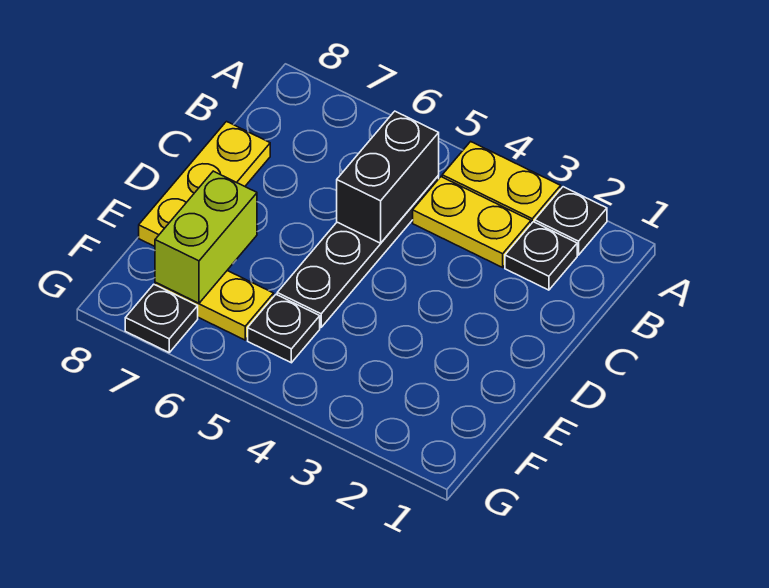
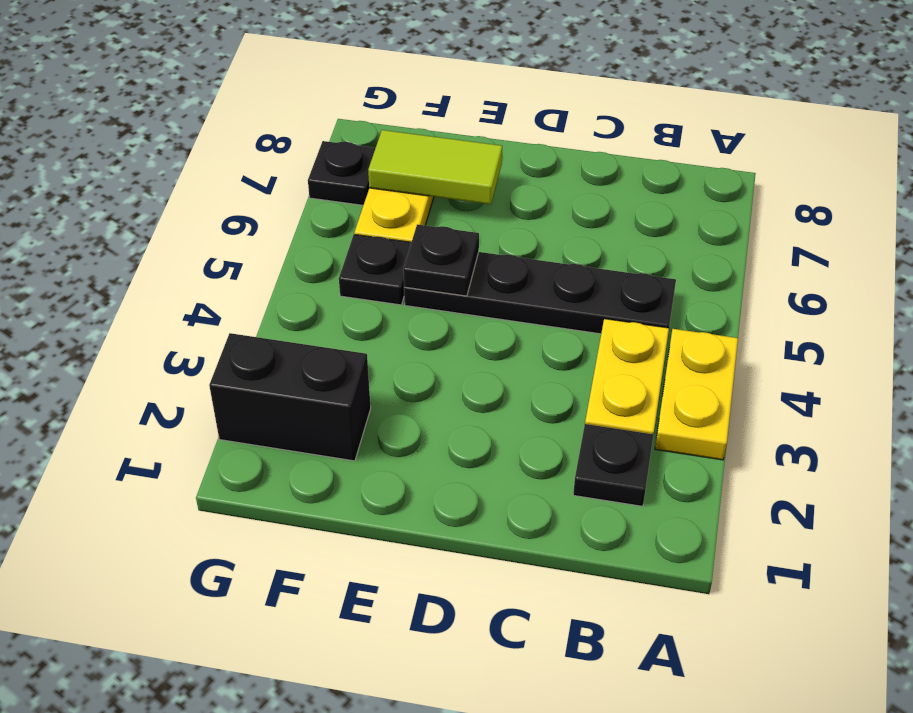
black plate A2 level 1 -> black plate E5 level 2
black brick B5:C5 level 2 -> black brick F2:G2 level 1
yellow plate C8:E8 level 1 -> none
lime brick E7:F7 level 2 -> lime tile E7:F7 level 2

